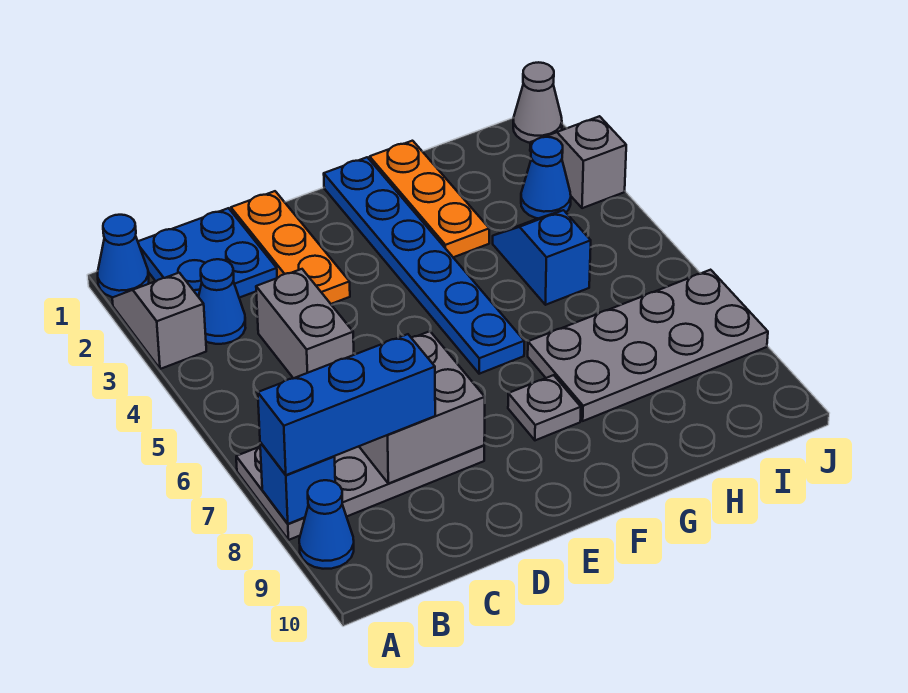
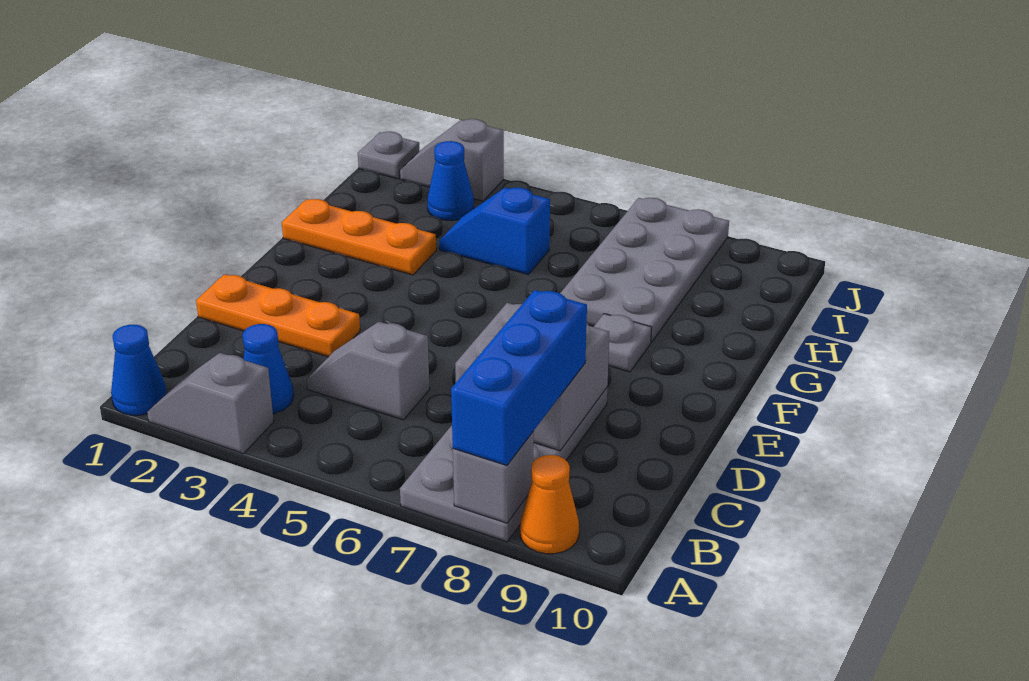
blue brick A8 level 2 -> grey brick A8 level 2
blue cone A9 level 1 -> orange cone A9 level 1
blue plate B1:C2 level 1 -> none
grey brick C4:C5 level 1 -> grey slope C4:C5 level 1 top 5
blue plate F1:F6 level 1 -> none
grey cone J1 level 1 -> grey plate J1 level 1

